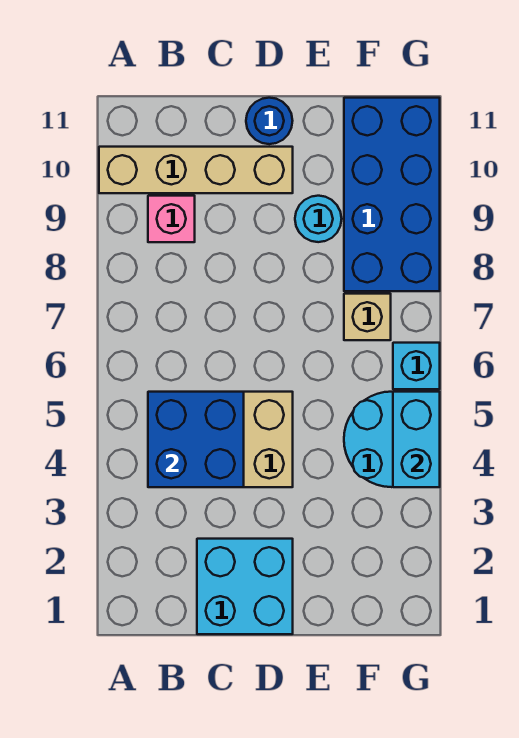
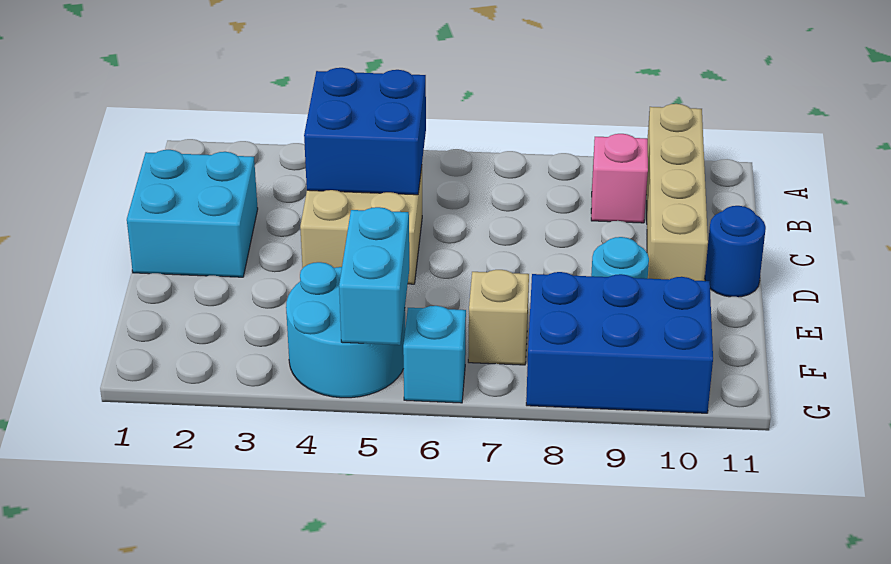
blue brick F8:G11 level 1 -> blue brick F8:G10 level 1
cyan brick G4:G5 level 2 -> cyan brick F5:G5 level 2

